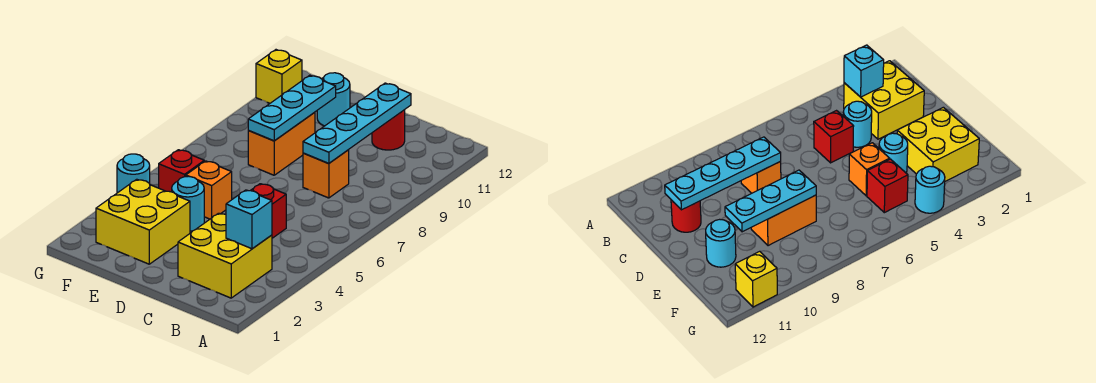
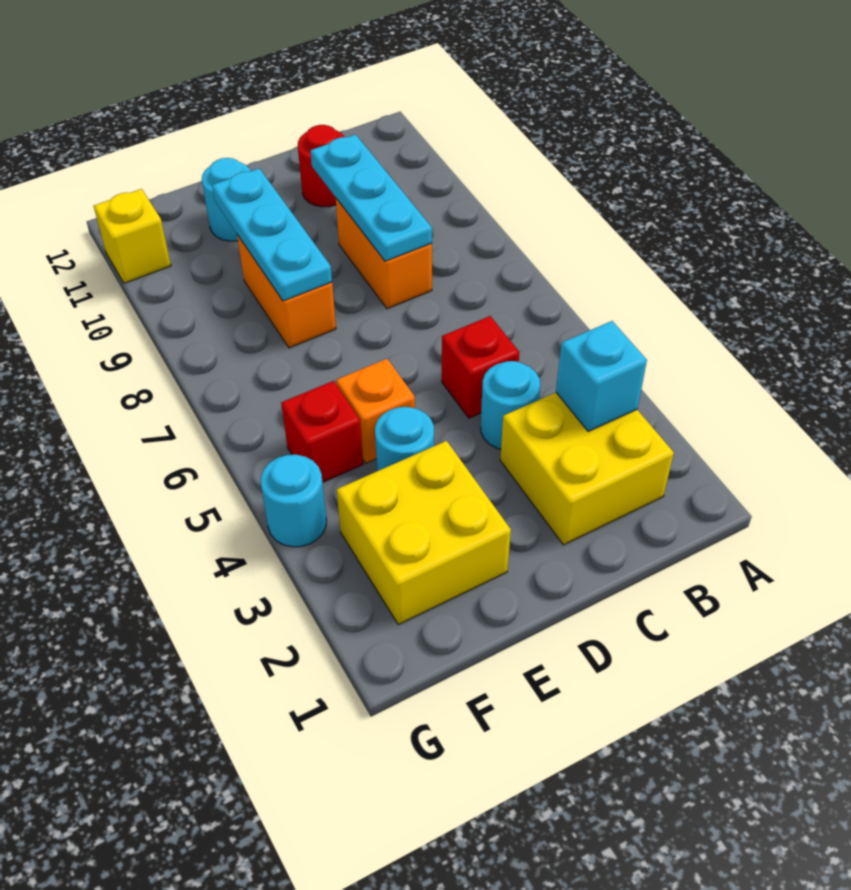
orange brick C8 level 1 -> orange brick C8:C9 level 1
cyan plate C8:C11 level 2 -> cyan plate C8:C10 level 2

